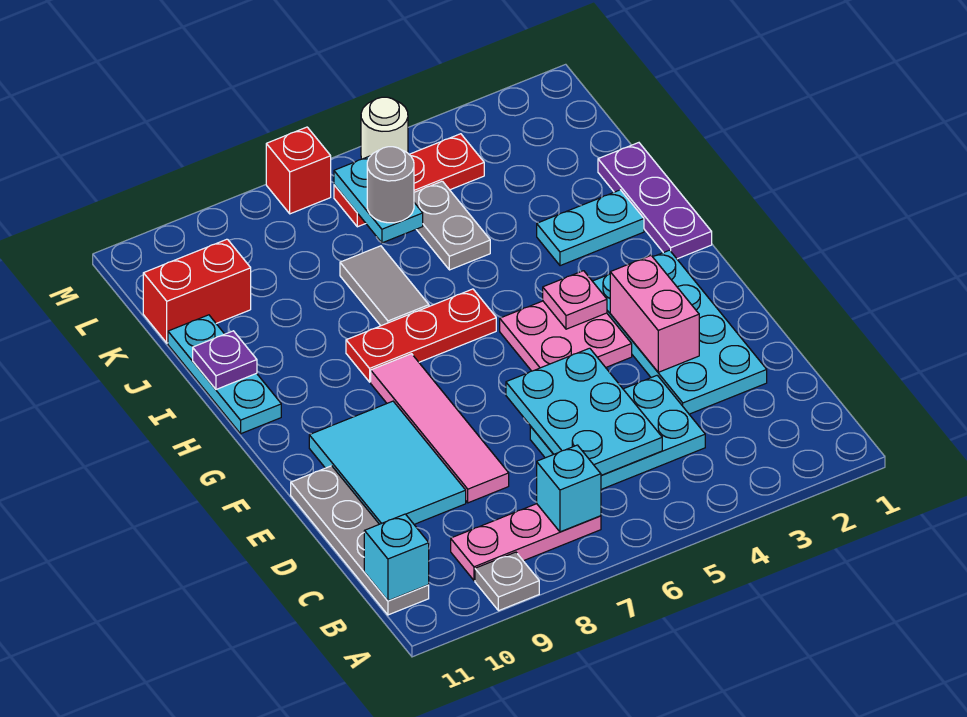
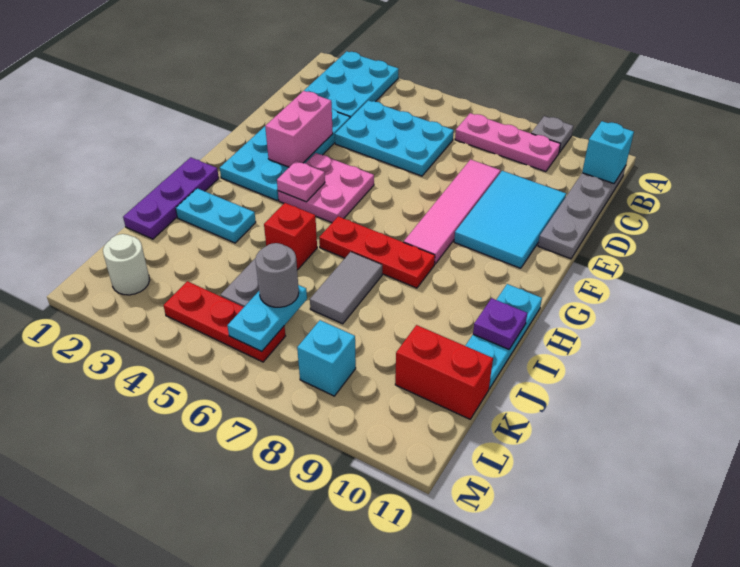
cyan brick B7 level 2 -> cyan brick L8 level 1
cyan plate C5:E6 level 2 -> cyan plate A2:C3 level 1
white round brick M5 level 1 -> white round brick L2 level 1
red brick M7 level 1 -> red brick I5 level 1

